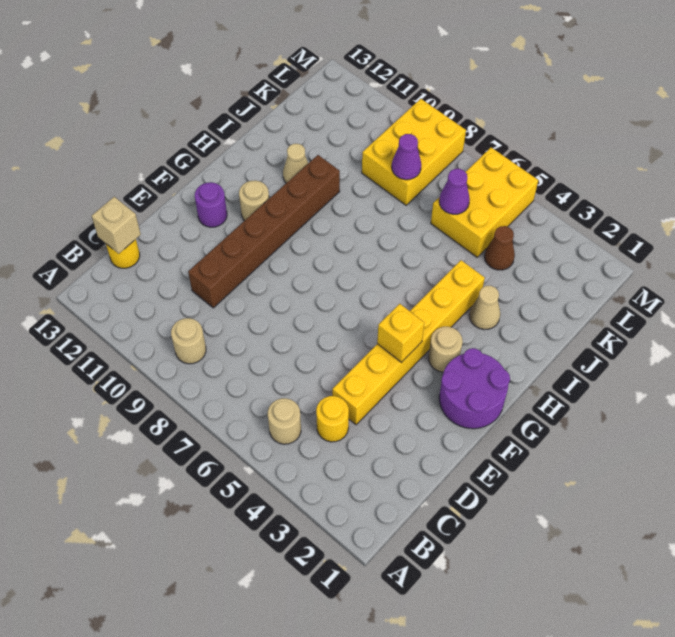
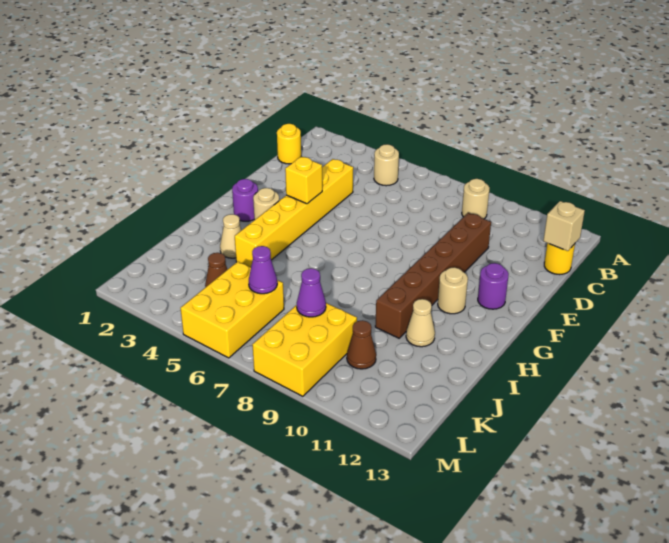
yellow round brick C4 level 1 -> yellow round brick C1 level 1
purple round brick F1:G2 level 1 -> purple round brick G2 level 1
none -> brown cone K10 level 1

